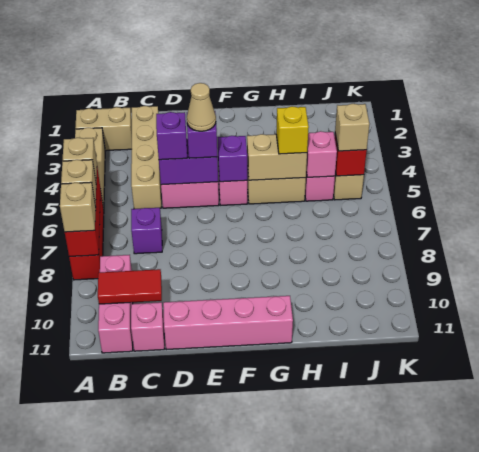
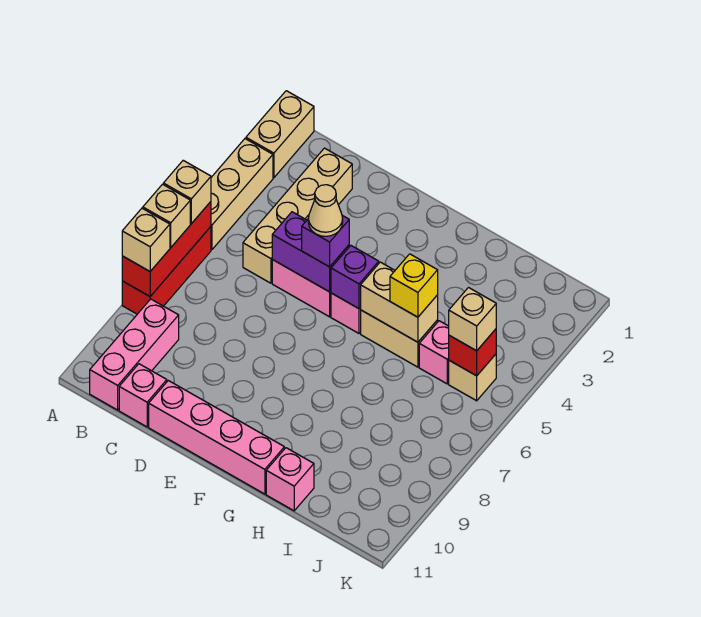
tan brick A2:B2 level 1 -> tan brick A1:A2 level 1
red tile B10:C10 level 2 -> none
purple brick C7 level 1 -> none
purple brick D5 level 3 -> none
pink brick I5 level 2 -> pink brick H11 level 1

